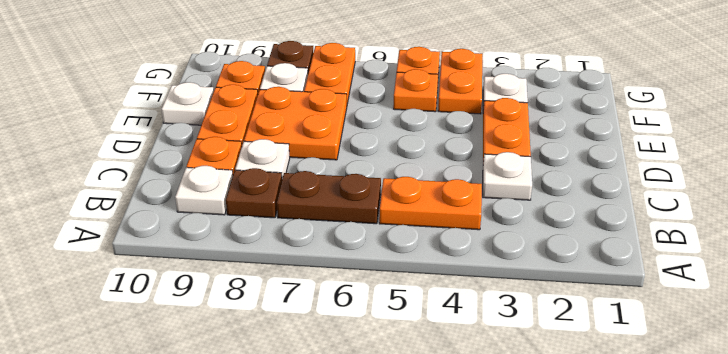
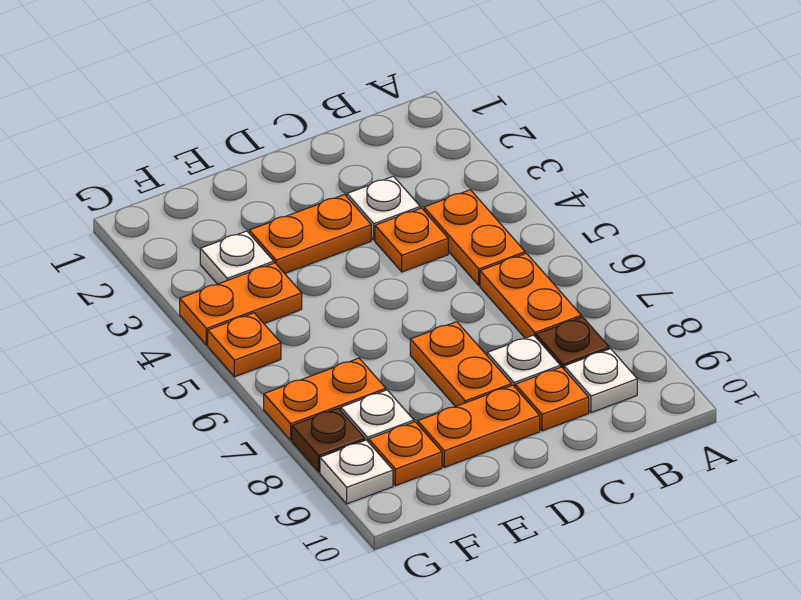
brown plate B6:B7 level 1 -> orange plate B6:B7 level 1
orange plate D7:E8 level 1 -> orange plate D7:D8 level 1
white plate E10 level 1 -> white plate G9 level 1
orange plate F5 level 1 -> orange plate C4 level 1

